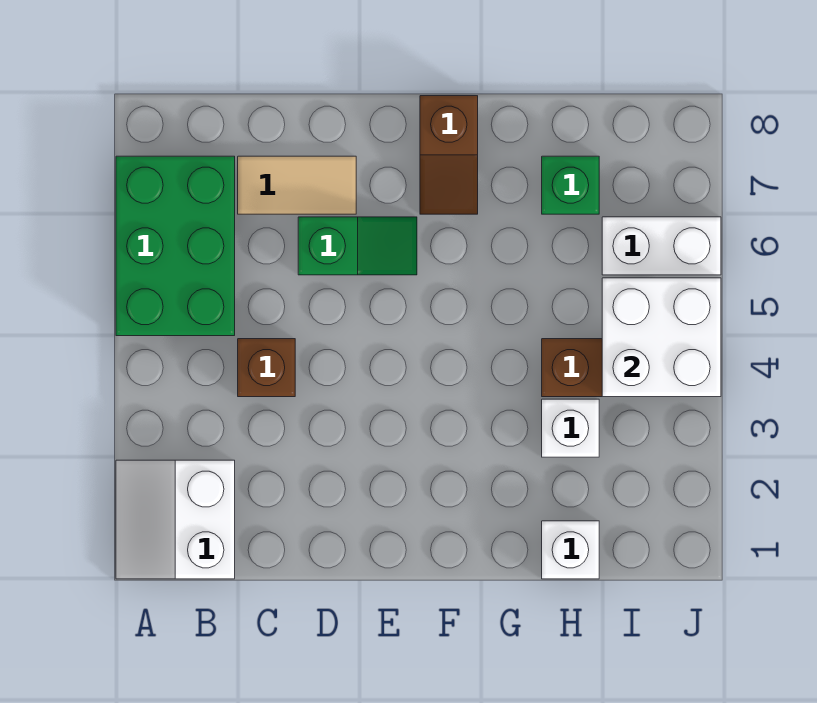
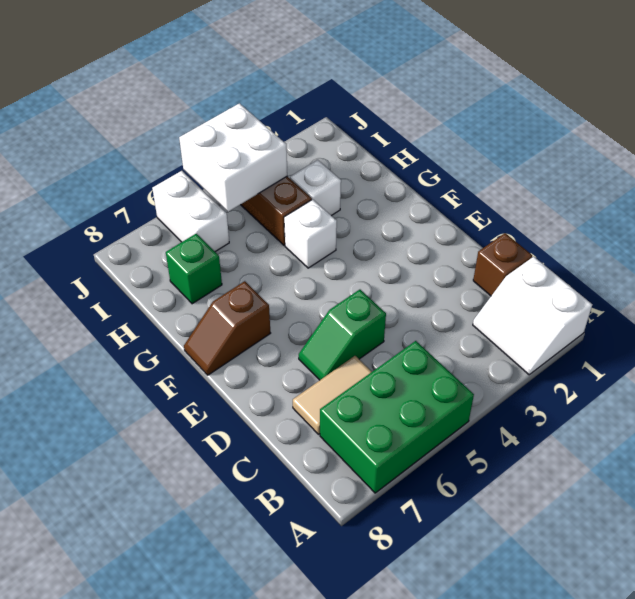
white slope A1:B2 level 1 top B -> white slope A1:B2 level 1 top 1
brown brick C4 level 1 -> brown brick C1 level 1
tan tile C7:D7 level 1 -> tan tile C6:C7 level 1
green slope D6:E6 level 1 top D -> green slope D5:D6 level 1 top 5
brown slope F7:F8 level 1 top 8 -> brown slope F7:F8 level 1 top 7
white brick H1 level 1 -> white brick G4 level 1

